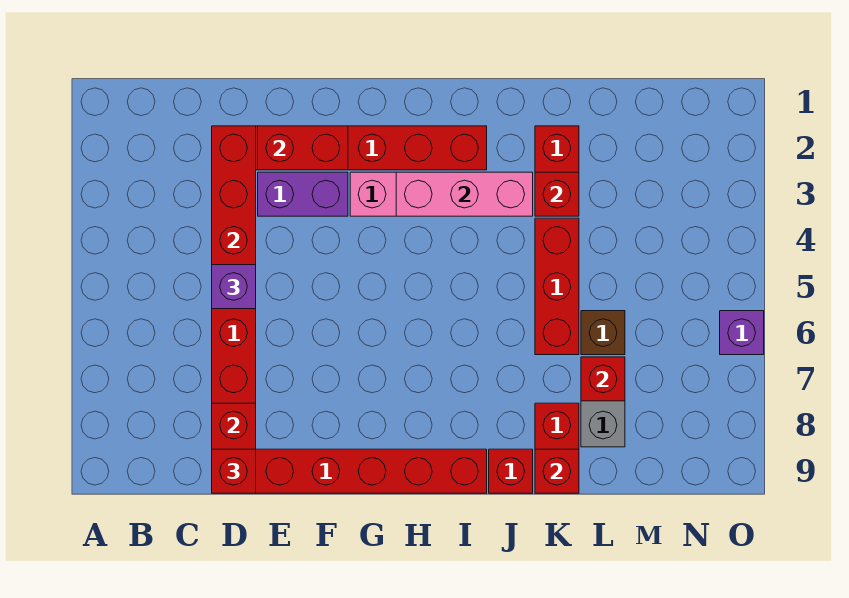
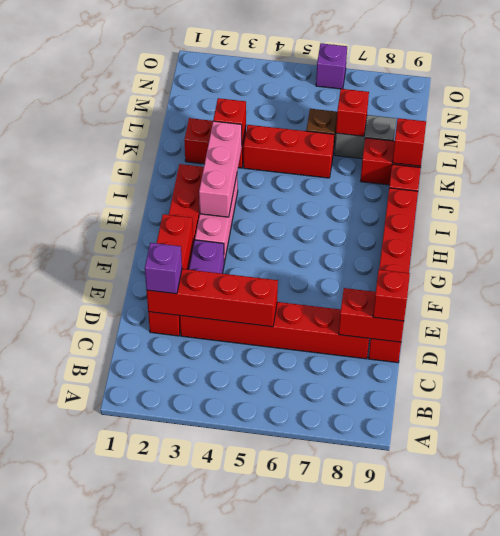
purple brick D5 level 3 -> purple brick D2 level 3

